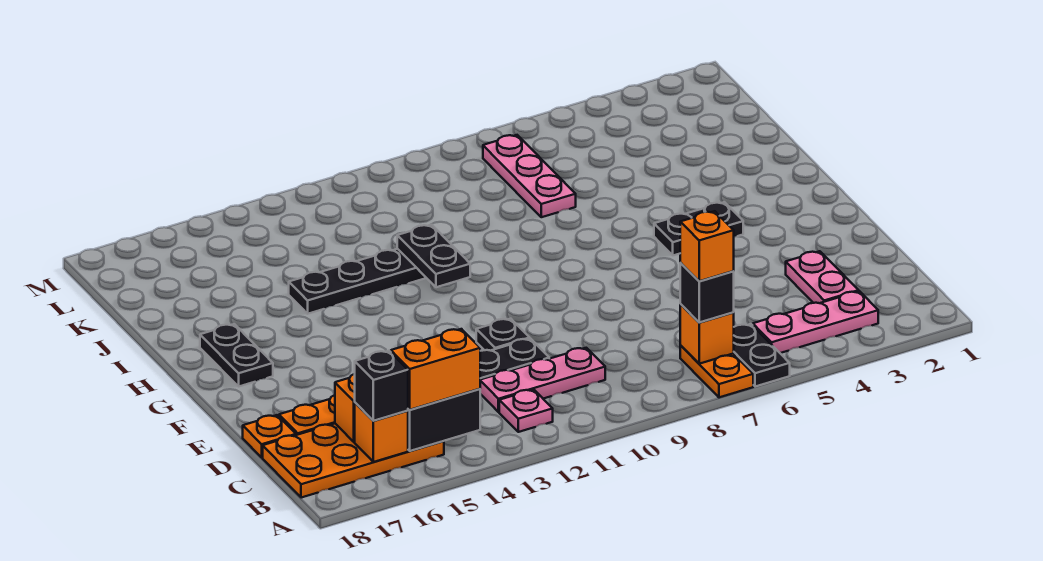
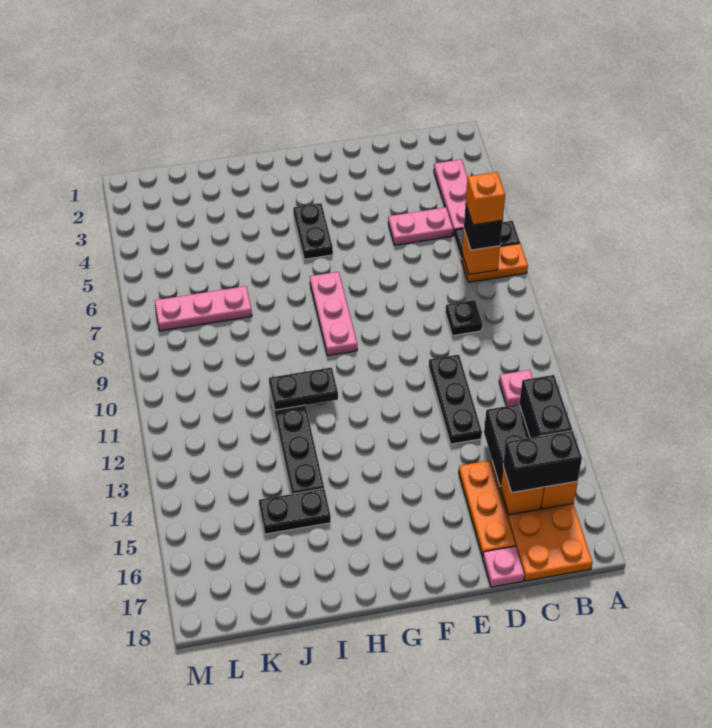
orange brick B14:B15 level 3 -> black brick B14:B15 level 3
black brick B16 level 3 -> black brick B16:C16 level 3
pink plate C3:D3 level 1 -> pink plate C5:D5 level 1
pink plate C10:C12 level 1 -> pink plate G7:G9 level 1
orange plate D18 level 1 -> pink plate D18 level 1
black plate E11 level 1 -> black plate C9 level 1
black plate G17:H17 level 1 -> black plate I15:J15 level 1

